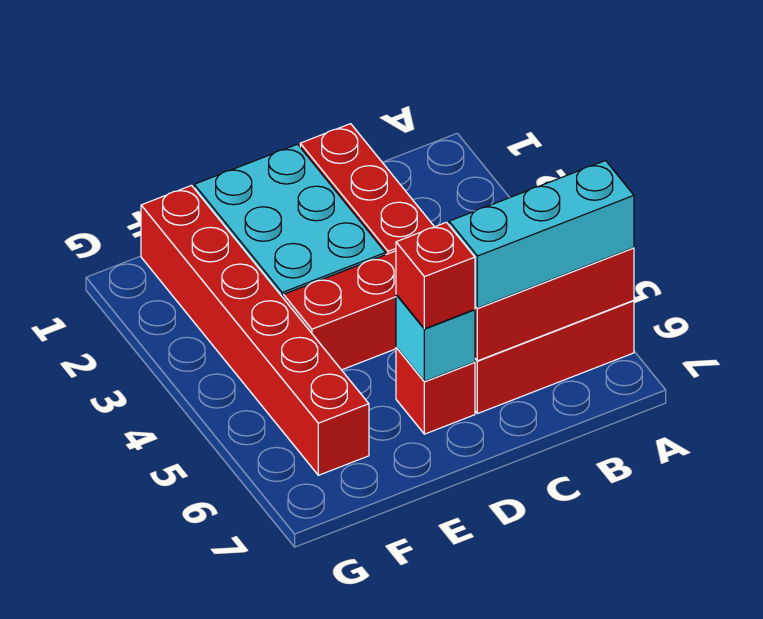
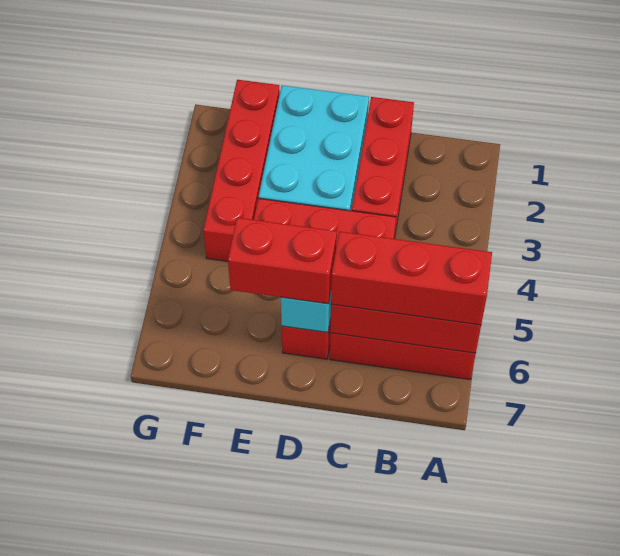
cyan brick A6:C6 level 3 -> red brick A6:C6 level 3
red brick D6 level 3 -> red brick D6:E6 level 3
red brick F1:F6 level 1 -> red brick F1:F4 level 1

